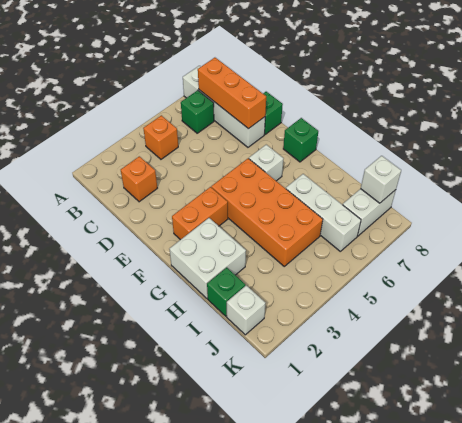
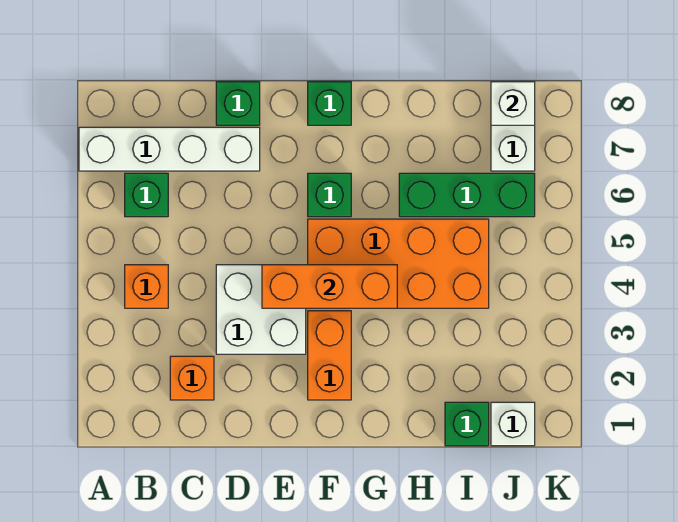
orange brick B7:D7 level 2 -> orange brick E4:G4 level 2
white brick F6 level 1 -> green brick F6 level 1
white brick G1:H2 level 1 -> white brick D3:E4 level 1
white brick H6:J6 level 1 -> green brick H6:J6 level 1

